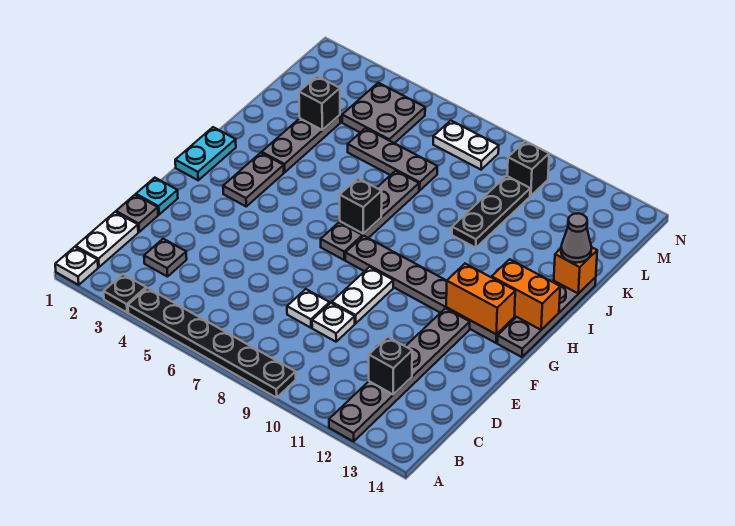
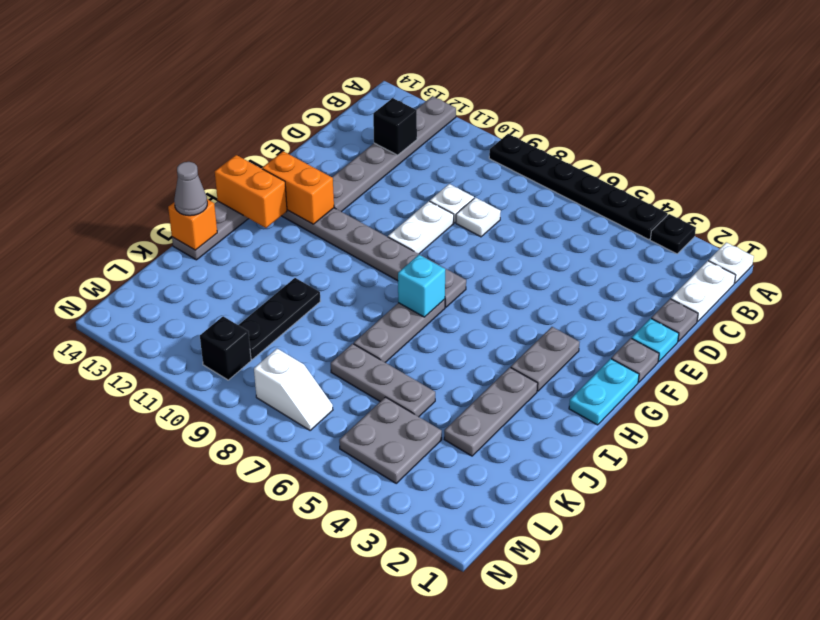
grey plate C3 level 1 -> grey plate F1 level 1
black brick H7 level 2 -> cyan brick H7 level 2
black brick K3 level 2 -> none
white plate M7:M8 level 1 -> white slope M7:M8 level 1 top 8

